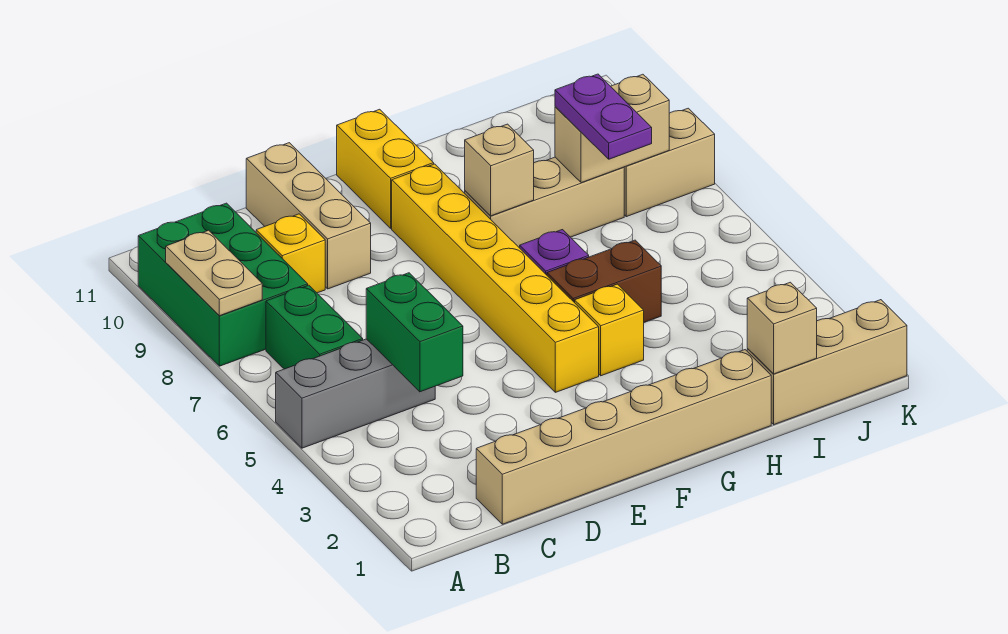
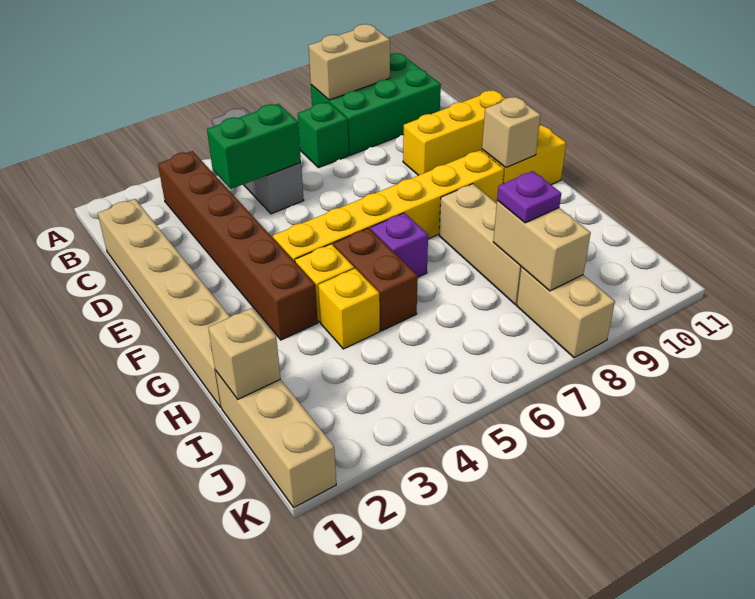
tan plate A8:A9 level 2 -> tan brick A8:A9 level 2
none -> brown brick B3:G3 level 1
green brick B6:B7 level 1 -> green brick B7 level 1
yellow brick C9 level 1 -> yellow brick H4 level 1
tan brick D9:D11 level 1 -> yellow brick D9:D11 level 1
tan brick G8 level 2 -> tan brick F10 level 2
purple plate I7:I8 level 3 -> purple plate I8 level 3

